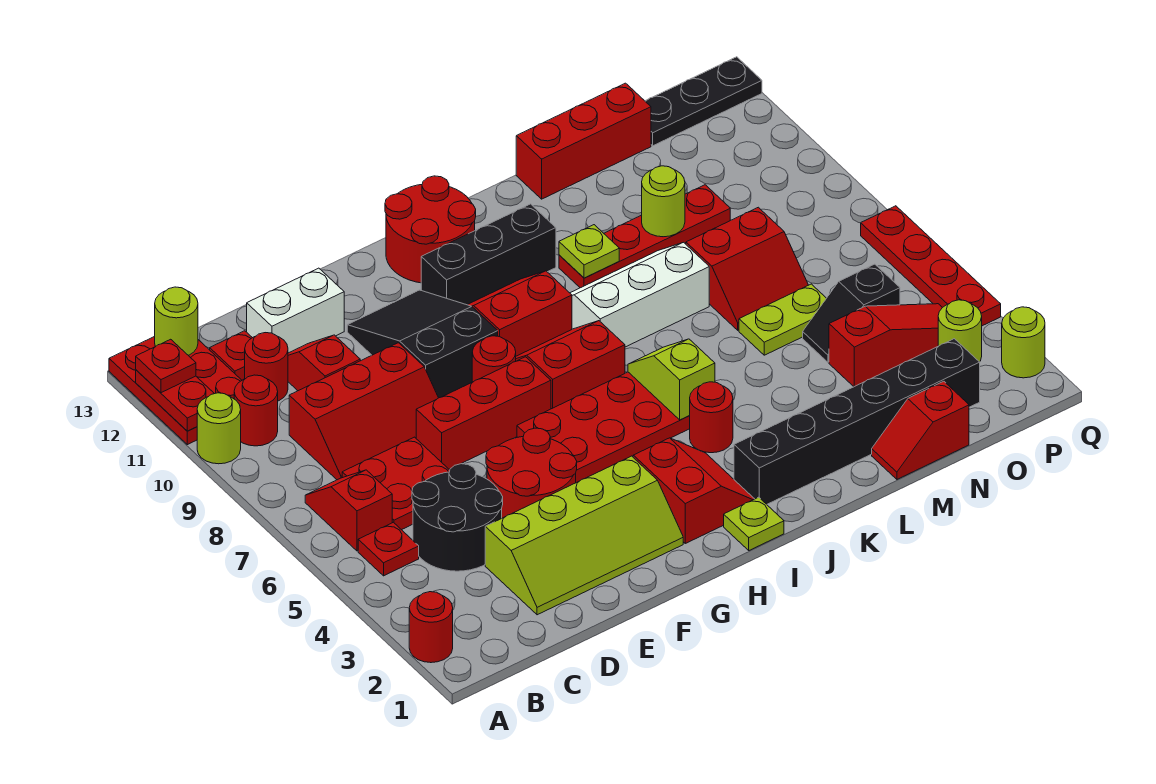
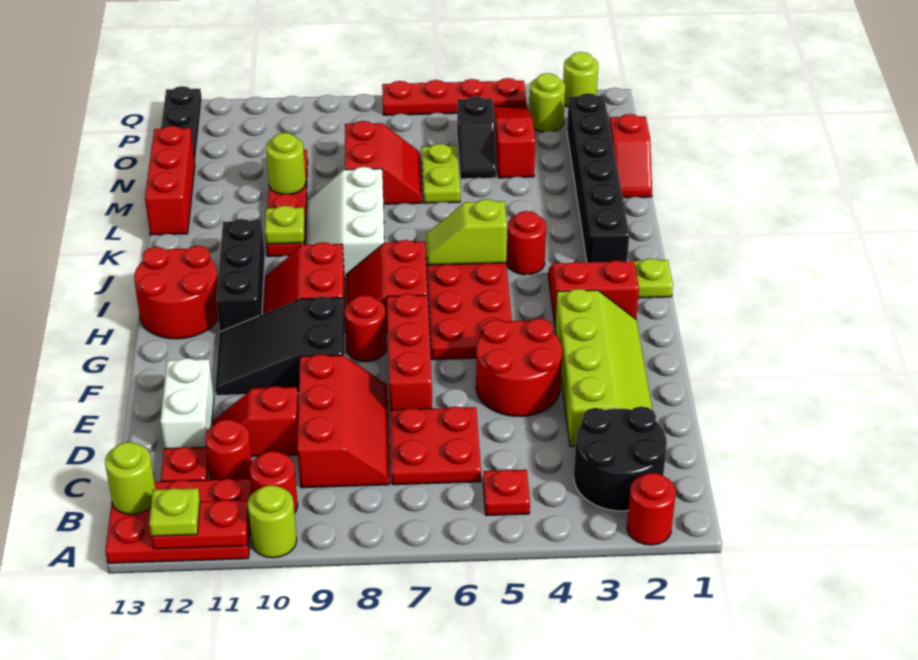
red plate A12 level 3 -> lime plate A12 level 3
red slope B6:B7 level 1 top 6 -> none
black round brick C4:D5 level 1 -> black round brick B2:C3 level 1

